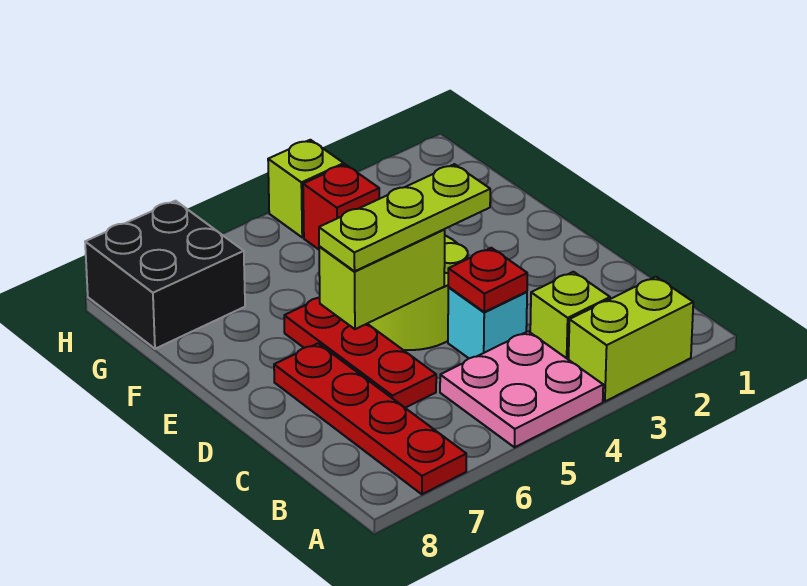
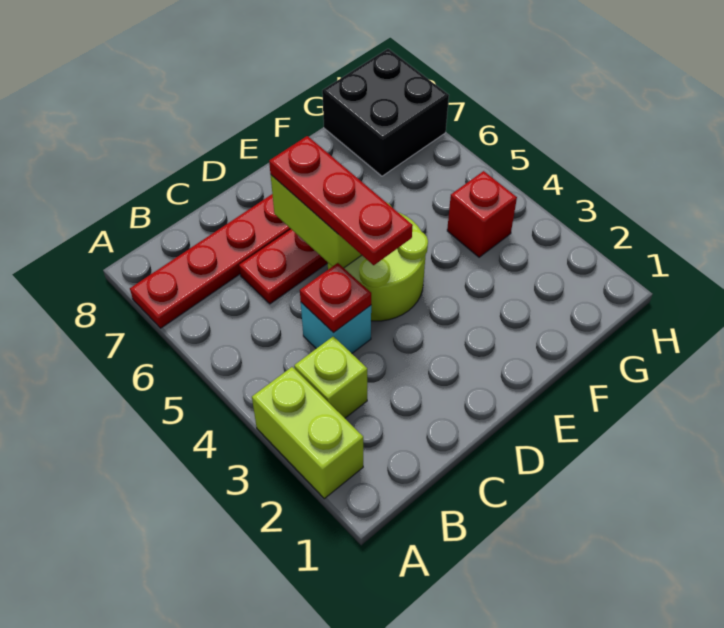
pink plate A4:B5 level 1 -> none
lime plate D4:D6 level 3 -> red plate D4:D6 level 3
lime brick H4 level 1 -> none

